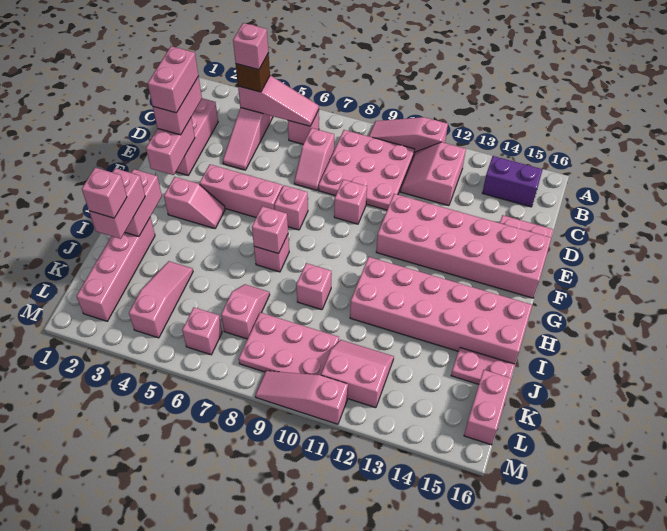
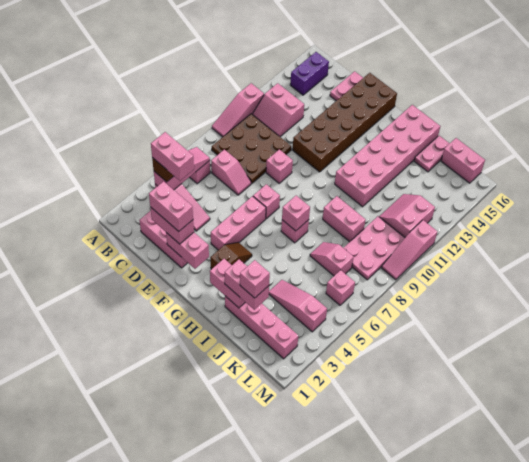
pink brick B4 level 4 -> pink brick B4:C4 level 4
pink plate B8:D10 level 1 -> brown plate B8:D10 level 1
pink brick E11:F16 level 1 -> brown brick E11:F16 level 1
pink slope G3:G4 level 1 top 3 -> brown slope G3:G4 level 1 top 3
pink brick I9 level 1 -> pink brick I9:J9 level 1

